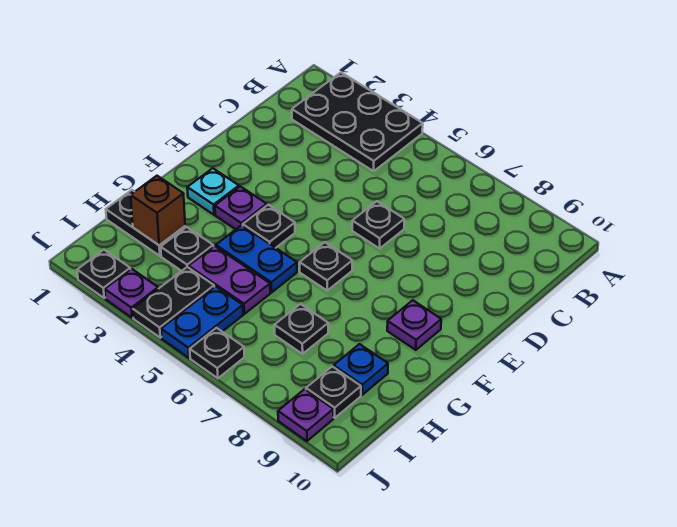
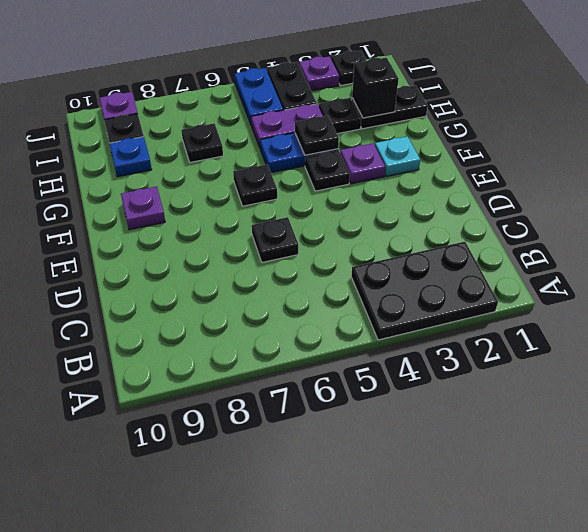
brown brick H2 level 2 -> black brick H2 level 2
black plate J6 level 1 -> black plate G4 level 2

